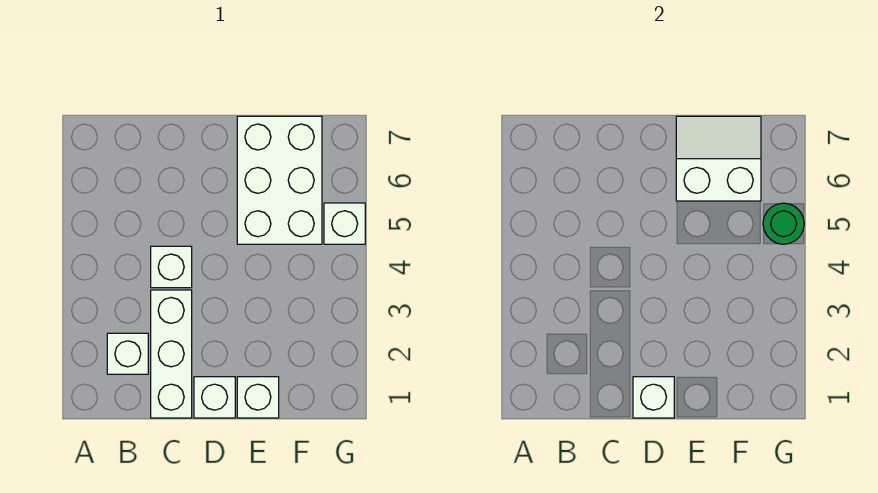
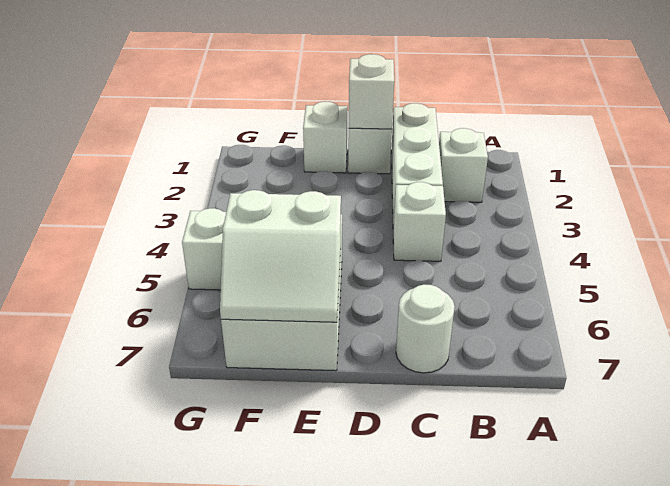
none -> white round brick C7 level 1
green round brick G5 level 2 -> none

